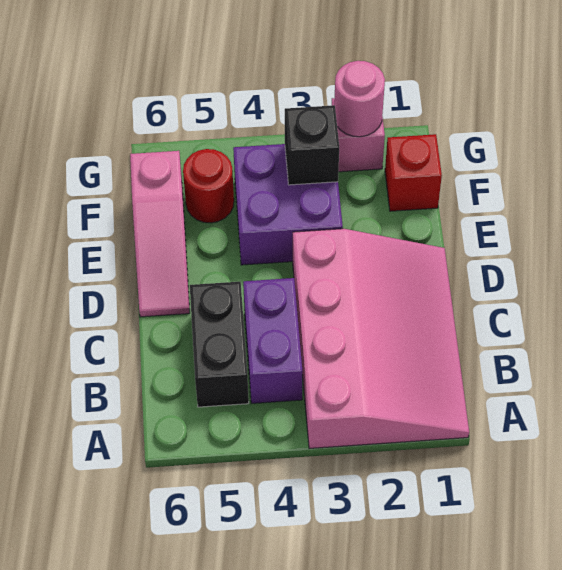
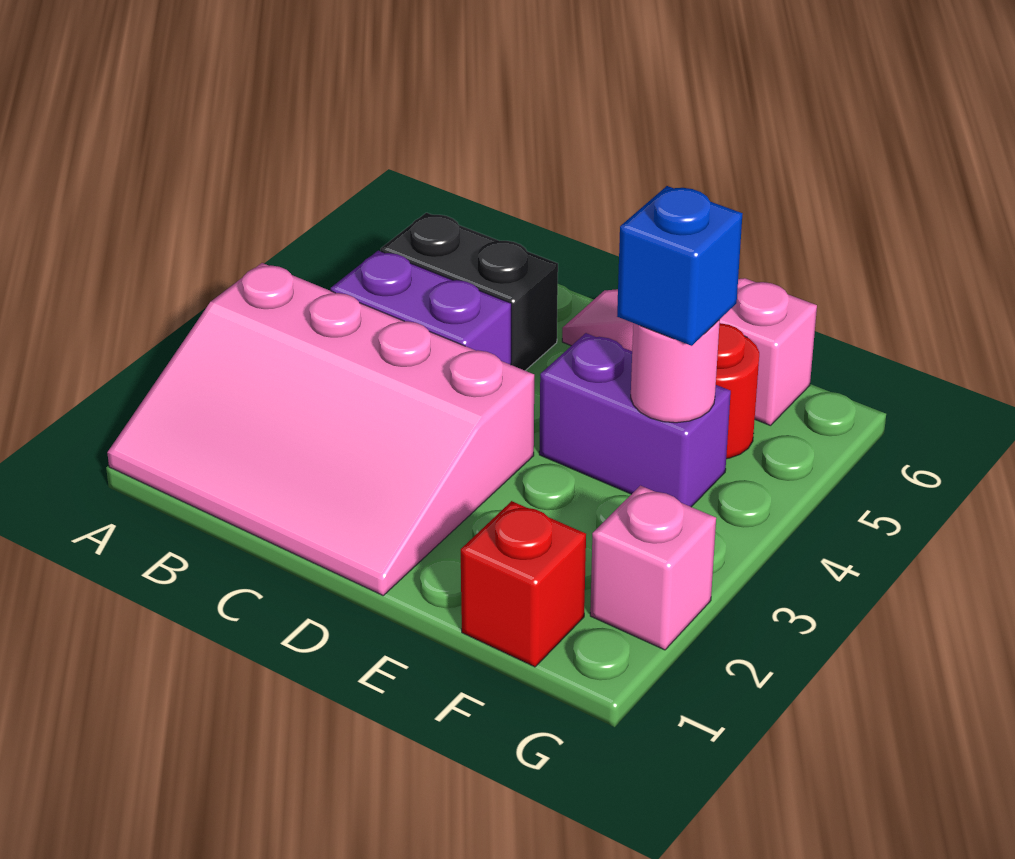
purple brick E3:F4 level 1 -> purple brick E4:F4 level 1
black brick F3 level 2 -> none
none -> blue brick F4 level 3
pink round brick G2 level 2 -> pink round brick F4 level 2

